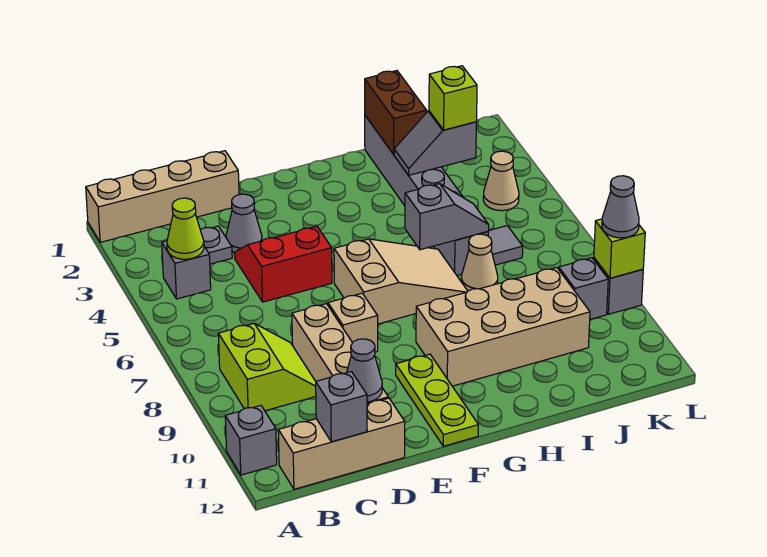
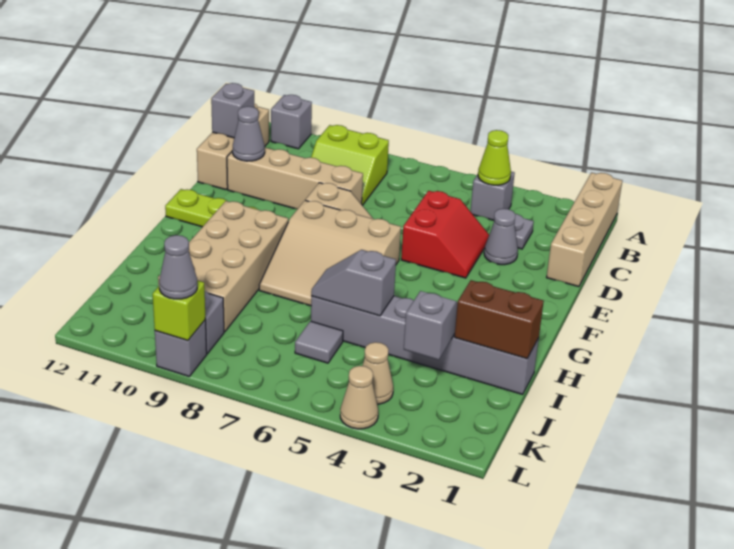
tan slope F6:H7 level 1 top F -> tan slope F6:H8 level 1 top F
grey slope H6:I6 level 2 top H -> grey slope I5:I6 level 2 top 5
tan cone I7 level 1 -> tan cone L4 level 1
lime brick J3 level 3 -> none

